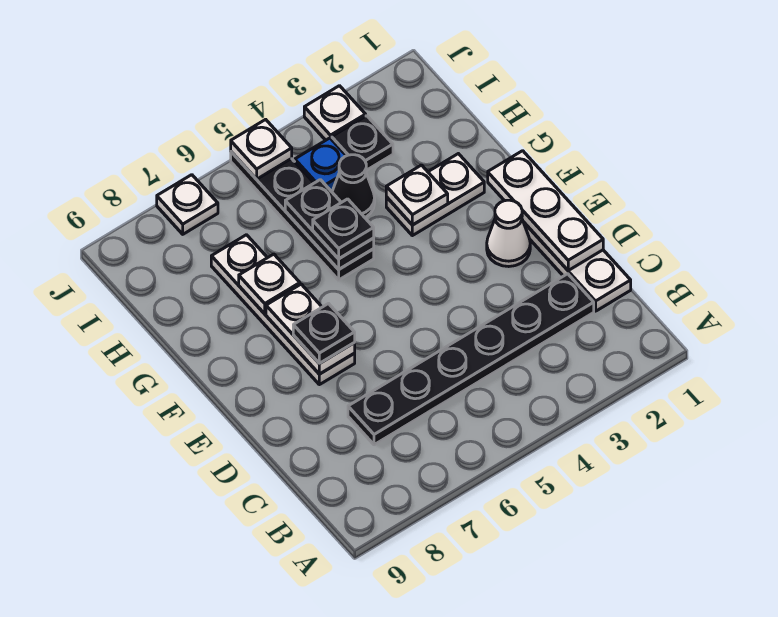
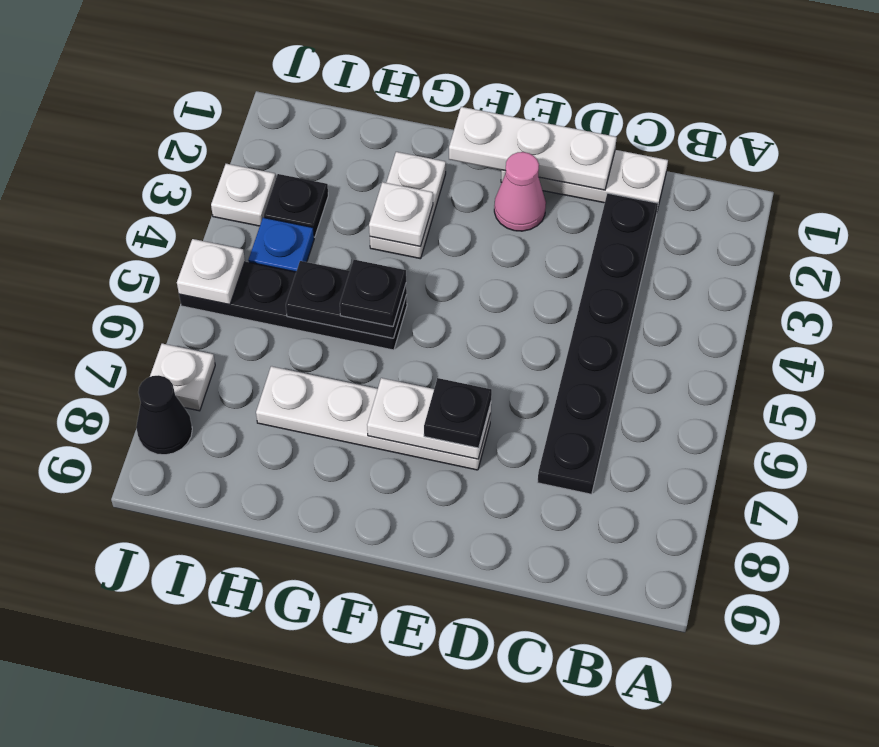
white cone E2 level 1 -> pink cone E2 level 1
white plate G7 level 2 -> none
black cone H4 level 1 -> black cone J8 level 1

